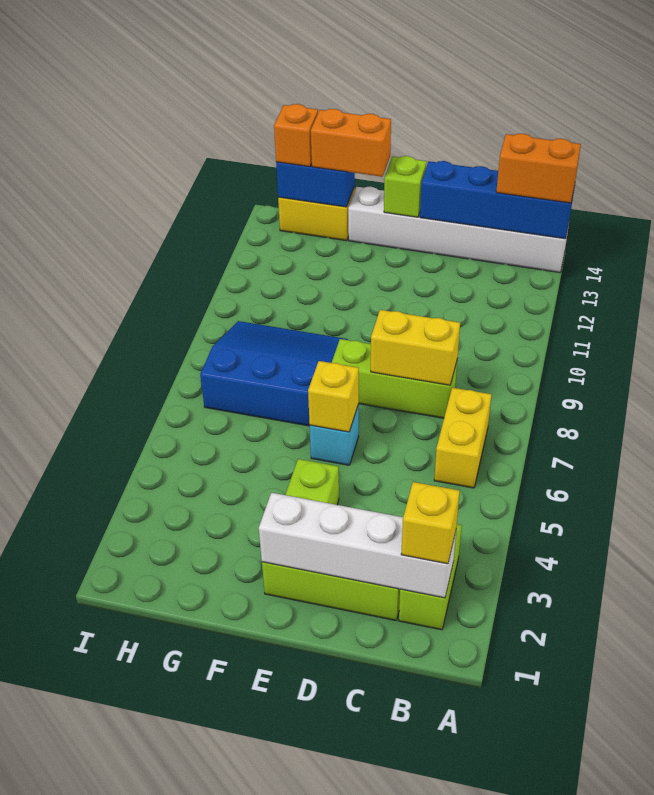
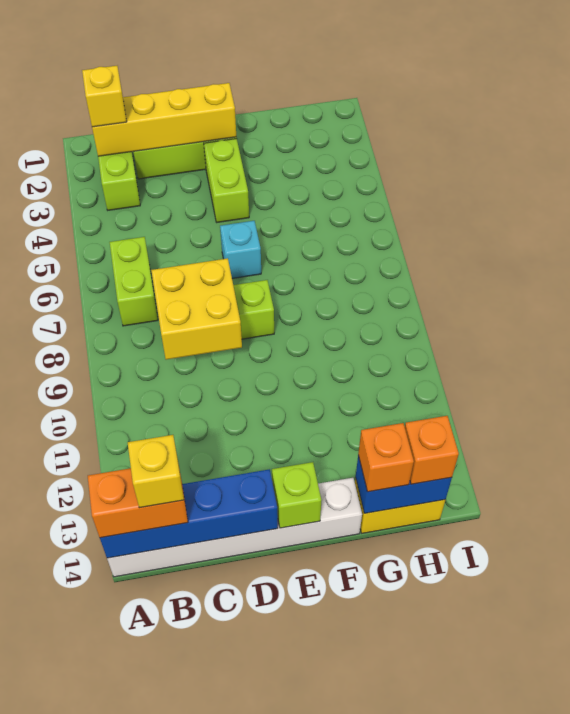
white brick B2:E2 level 2 -> yellow brick B2:E2 level 2
yellow brick B6:B7 level 1 -> lime brick B6:B7 level 1
yellow brick C8:D8 level 2 -> yellow brick C8:D9 level 2
yellow brick E6 level 2 -> yellow brick B14 level 4
blue slope F7:H9 level 1 top 7 -> none
orange brick F14:G14 level 3 -> orange brick G14 level 3

